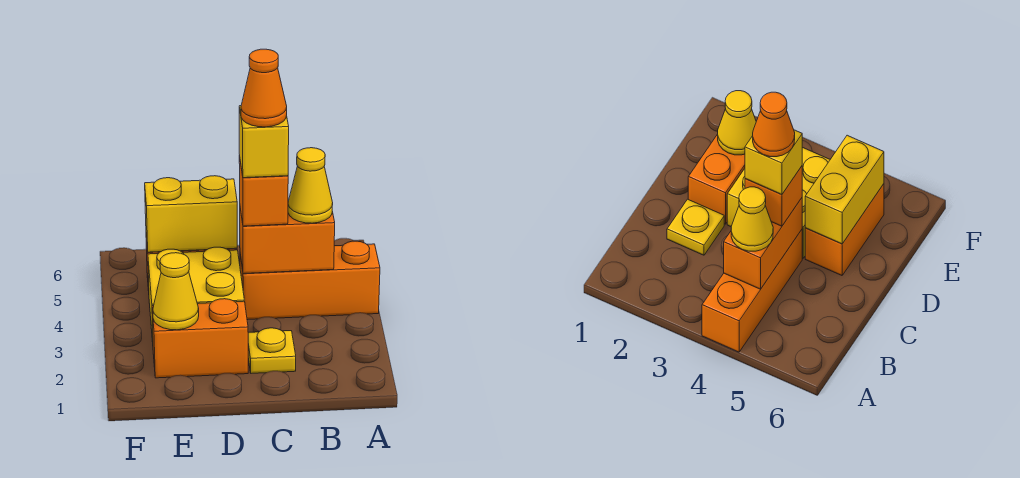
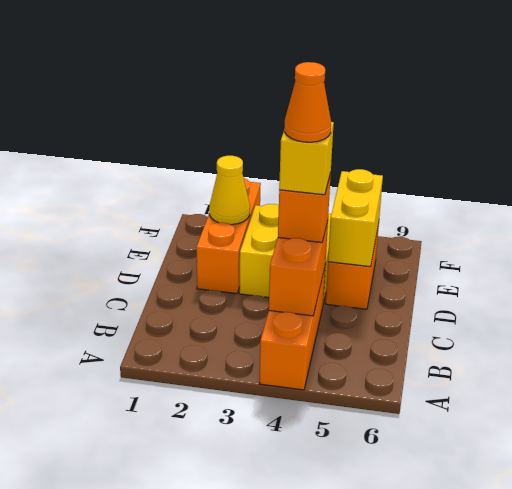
yellow cone B4 level 3 -> none
yellow plate C2 level 1 -> none
orange brick D2:E2 level 1 -> orange brick D2:F2 level 1

